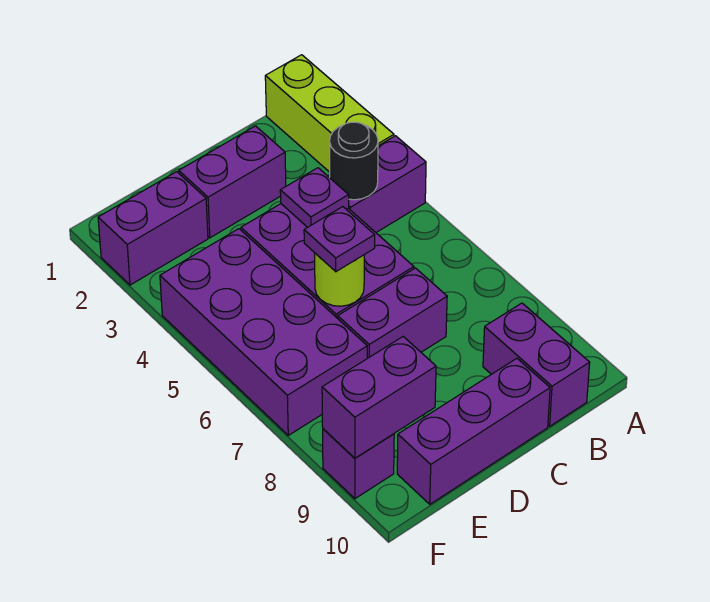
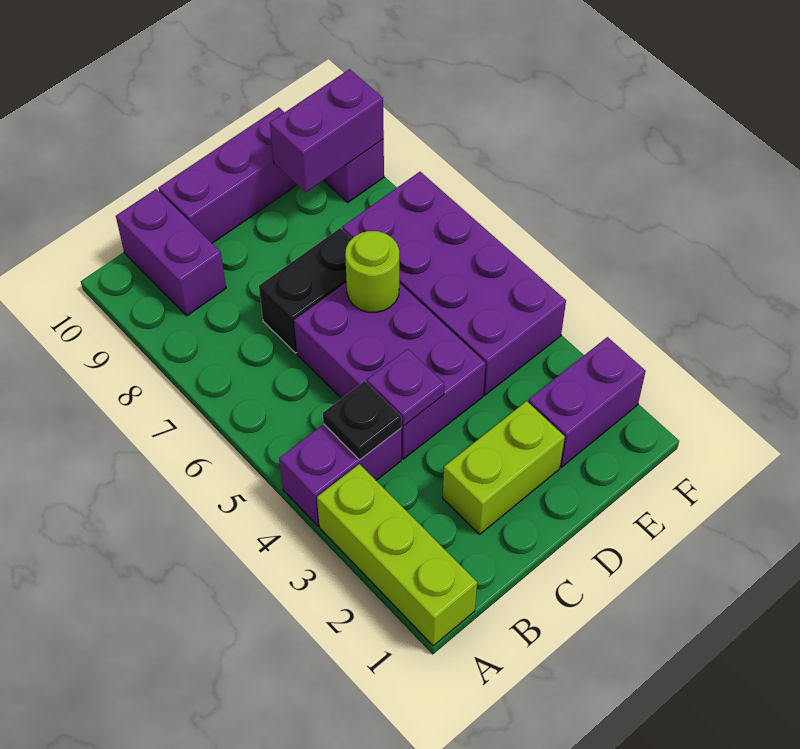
black round brick B4 level 2 -> black plate B4 level 2
purple brick C2:D2 level 1 -> lime brick C2:D2 level 1
purple brick C7:D7 level 1 -> black brick C7:D7 level 1
purple plate D6 level 3 -> none

